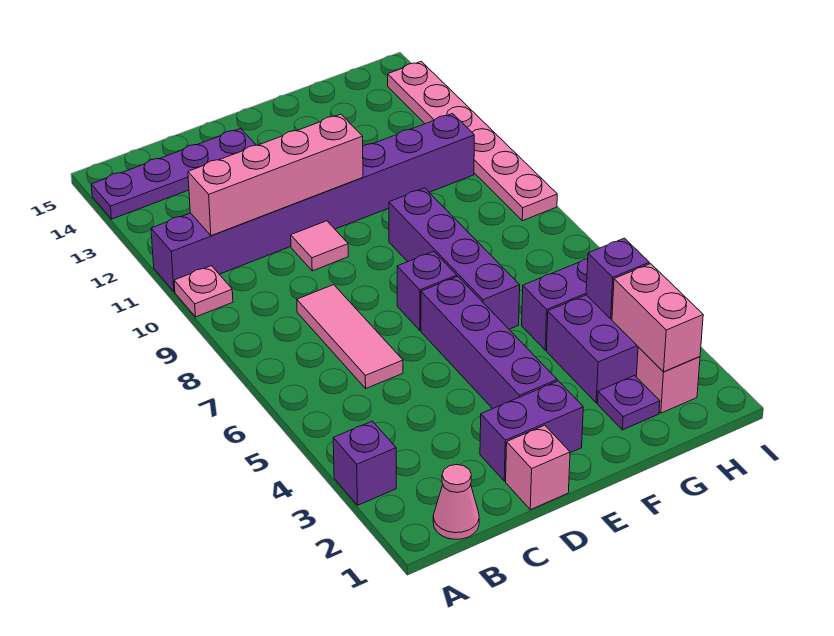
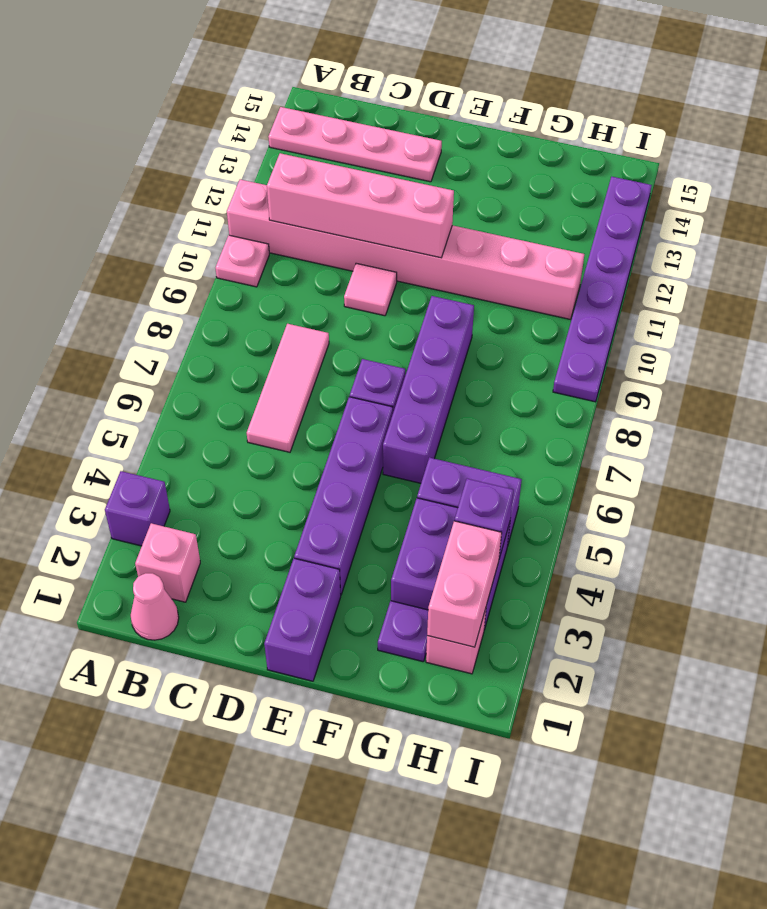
purple brick A11:H11 level 1 -> pink brick A11:H11 level 1
purple plate A14:D14 level 1 -> pink plate A14:D14 level 1
pink brick D1 level 1 -> pink brick B2 level 1
purple brick D2:E2 level 1 -> purple brick E1:E2 level 1
pink plate I9:I14 level 1 -> purple plate I9:I14 level 1

